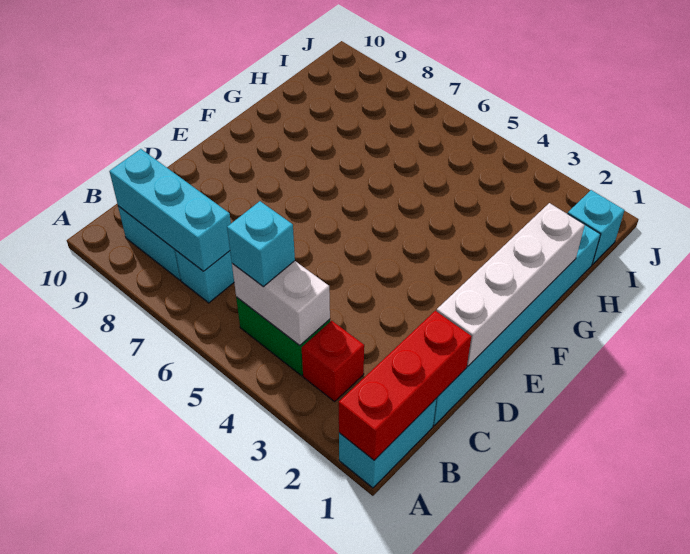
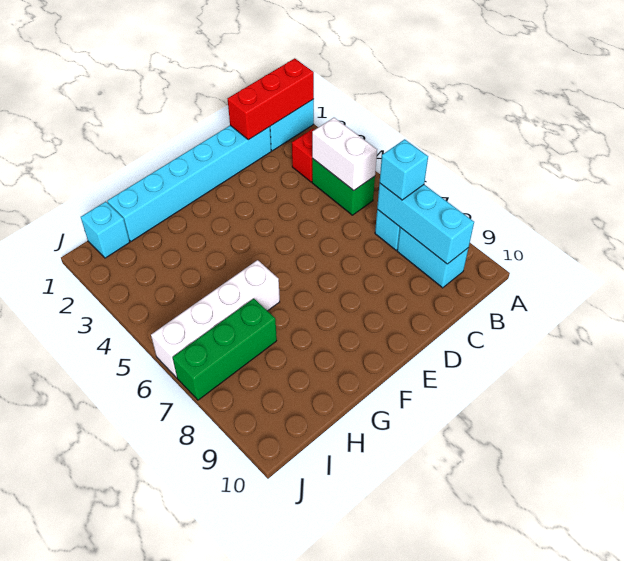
cyan brick B5 level 3 -> cyan brick B7 level 3
white brick D1:G1 level 2 -> white brick G6:J6 level 1
none -> green brick H7:J7 level 1

